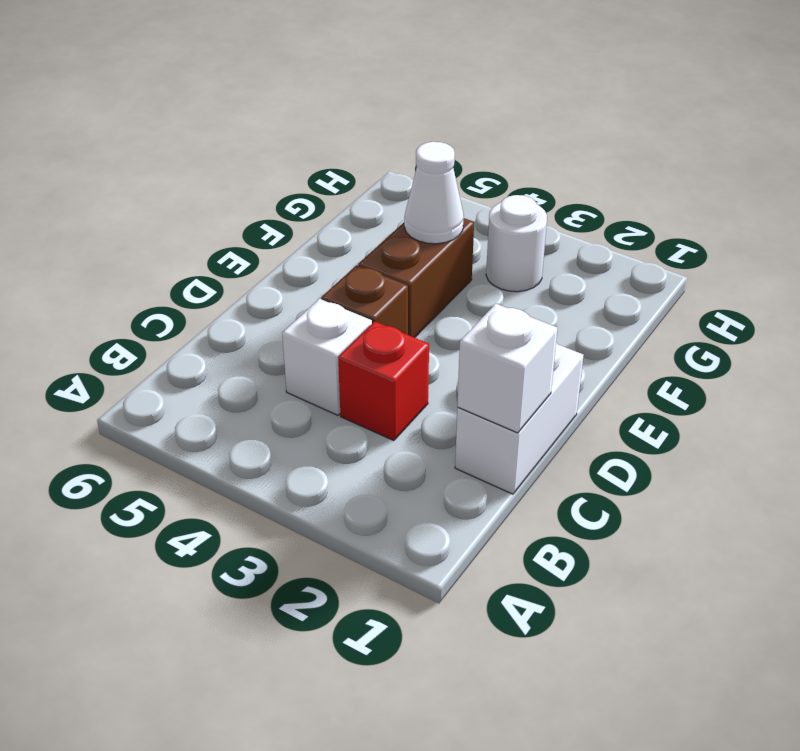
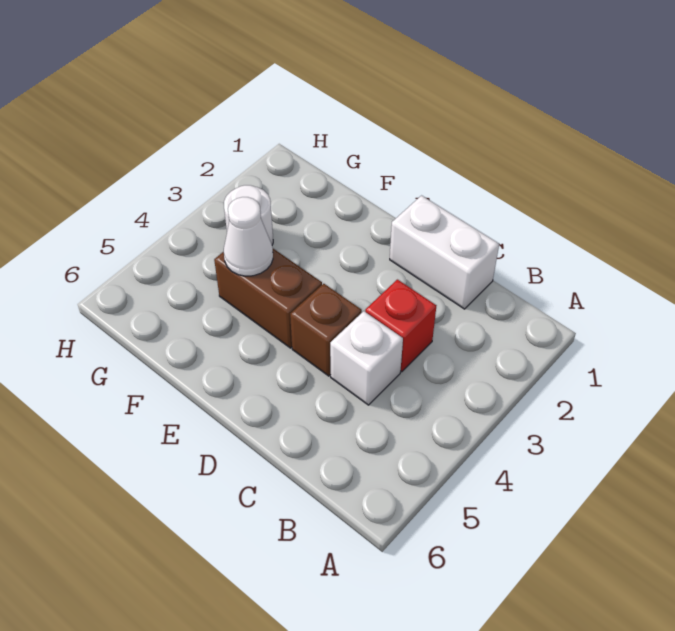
white brick C1 level 2 -> none

